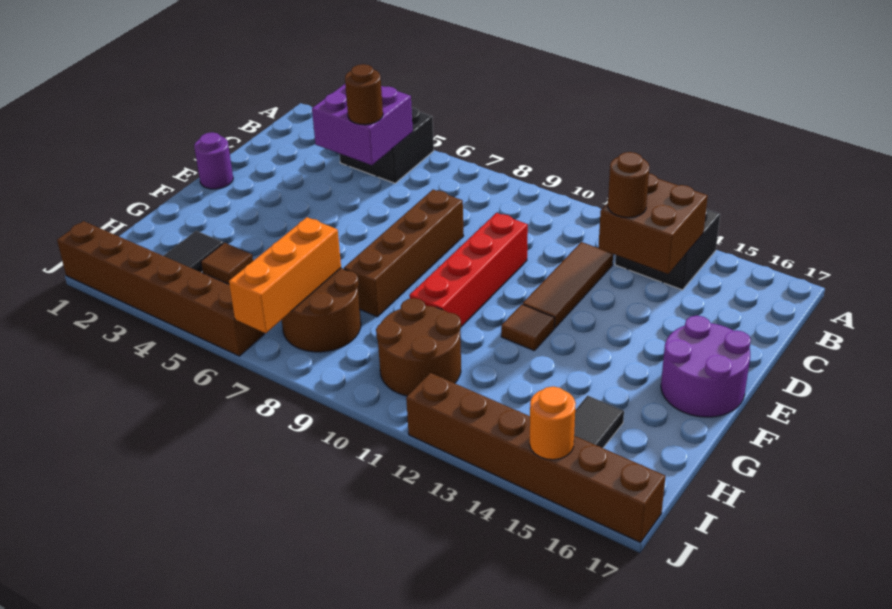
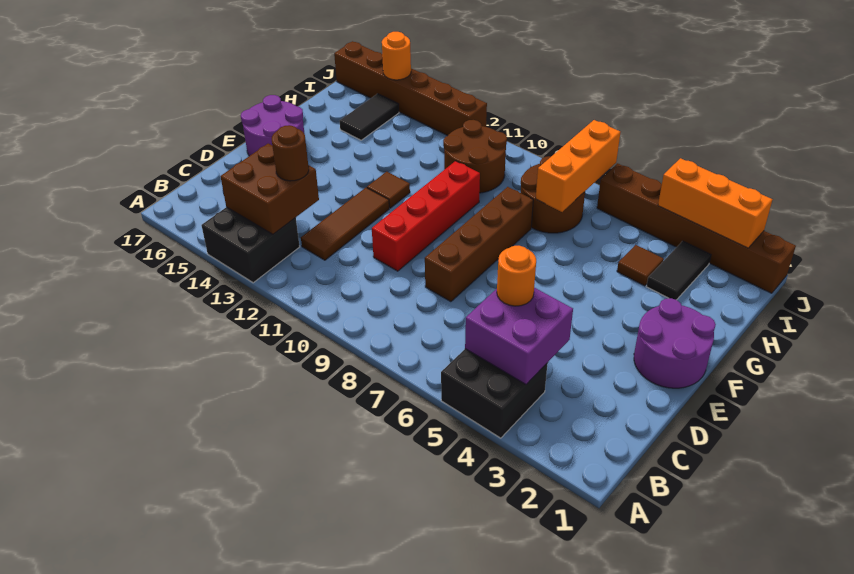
brown round brick C5 level 3 -> orange round brick C5 level 3
purple round brick E1 level 1 -> purple round brick E1:F2 level 1
none -> orange brick J2:J4 level 2

